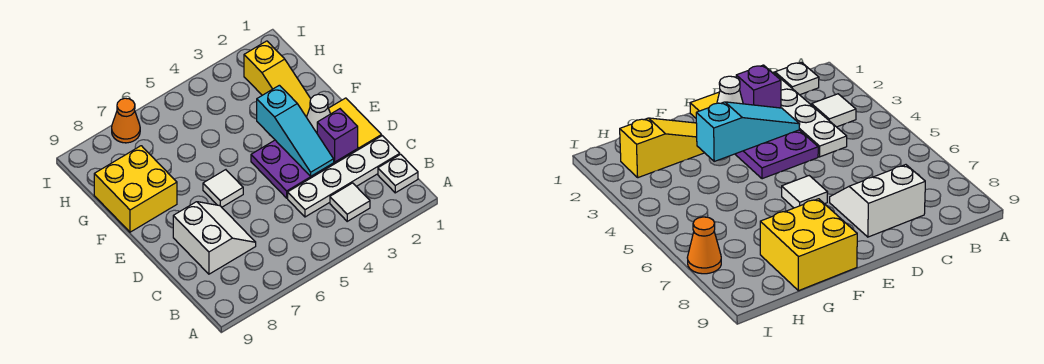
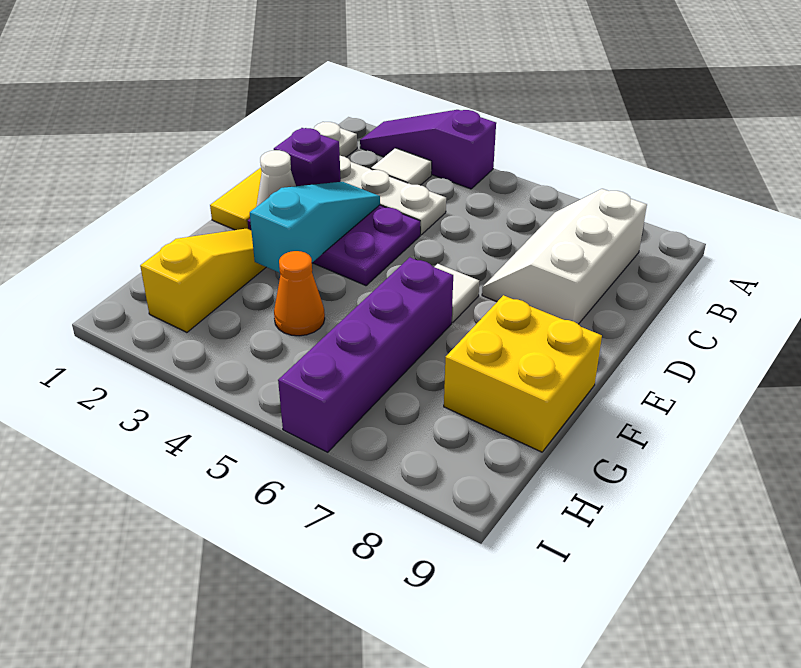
none -> purple slope A2:A4 level 1 top 4
white slope C7:D8 level 1 top 8 -> white slope B7:D8 level 1 top 8
none -> purple brick F6:I6 level 1
orange cone I7 level 1 -> orange cone G4 level 1

